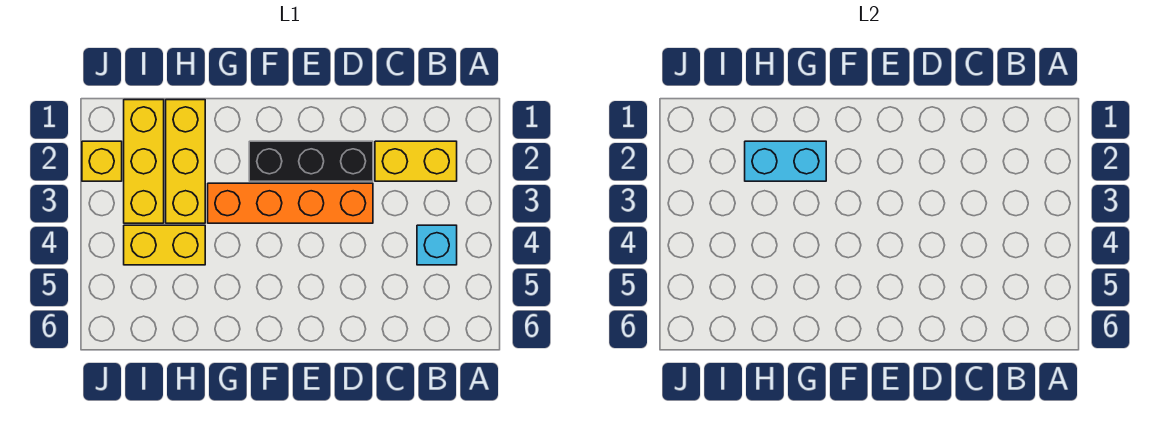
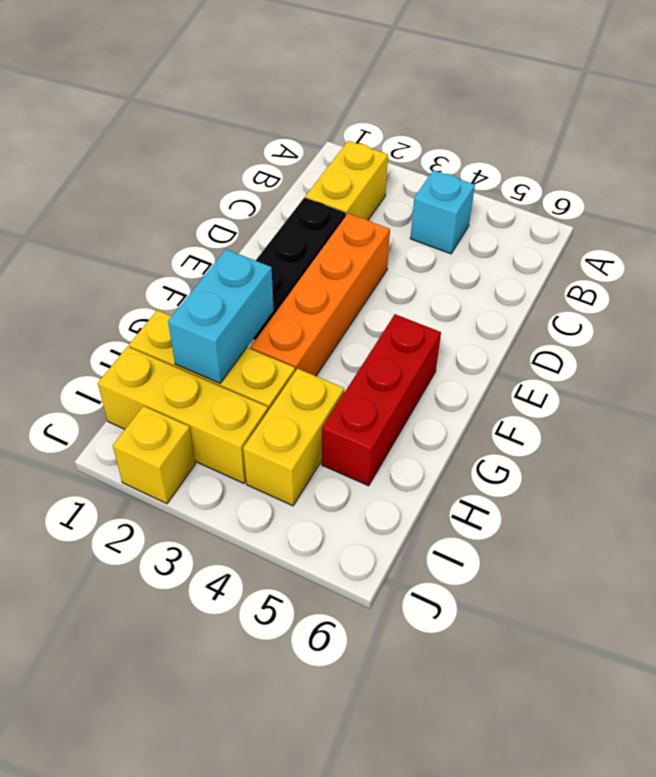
none -> red brick F5:H5 level 1

